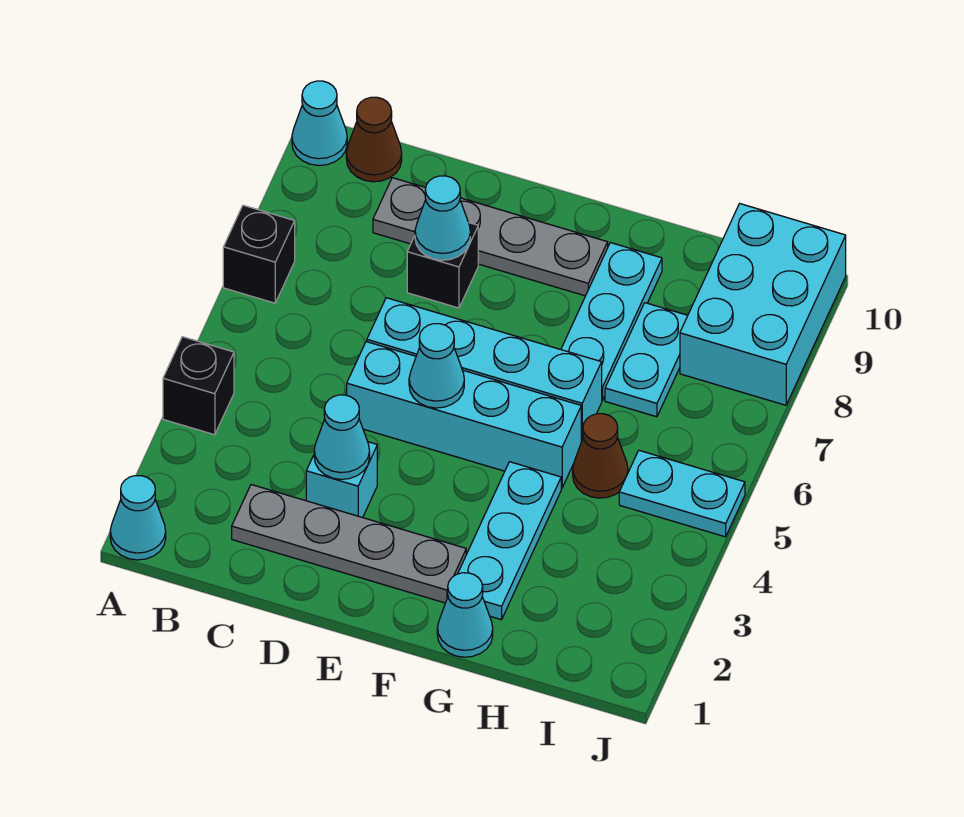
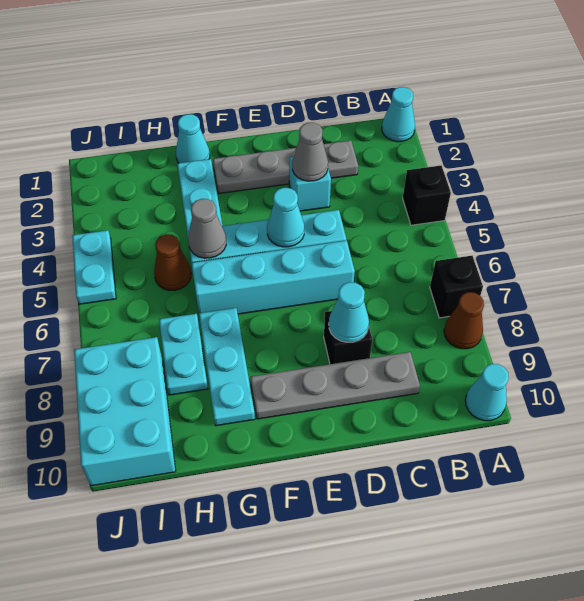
brown cone B10 level 1 -> brown cone A8 level 1
cyan cone D3 level 2 -> grey cone D3 level 2
none -> grey cone G5 level 2
cyan plate I5:J5 level 1 -> cyan plate J4:J5 level 1

